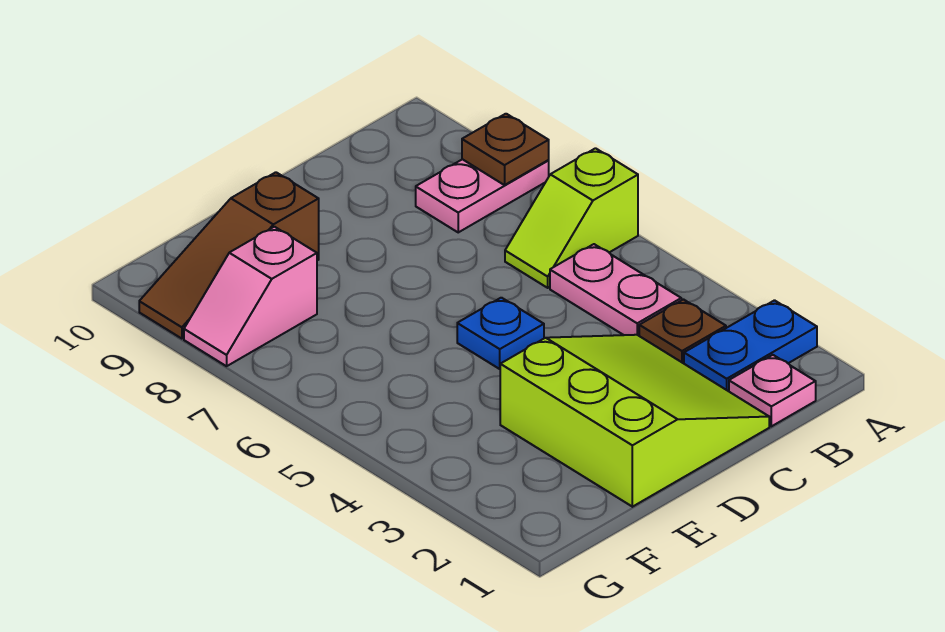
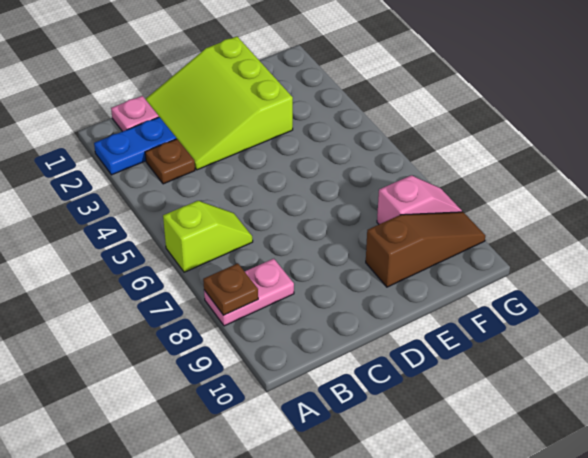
pink plate B4:B5 level 1 -> none
blue plate D5 level 1 -> none

